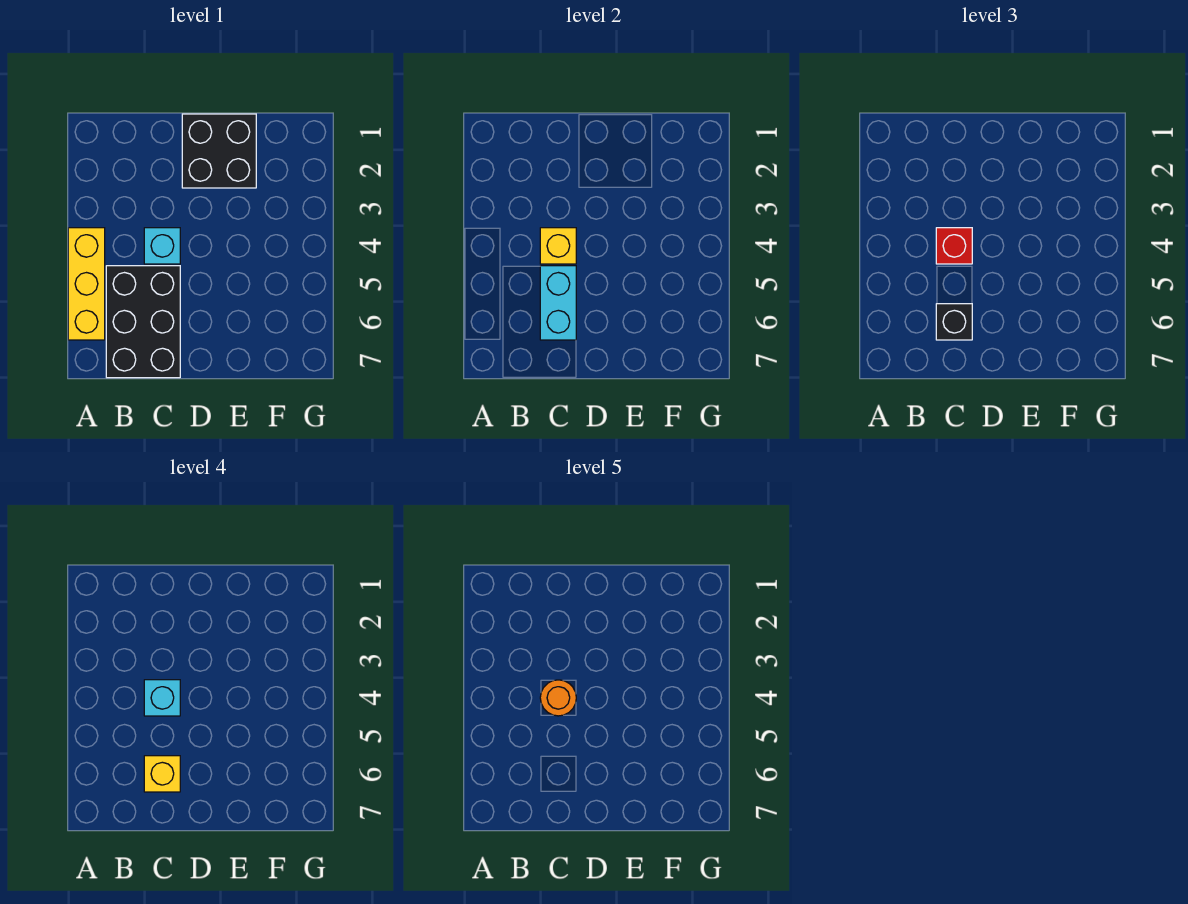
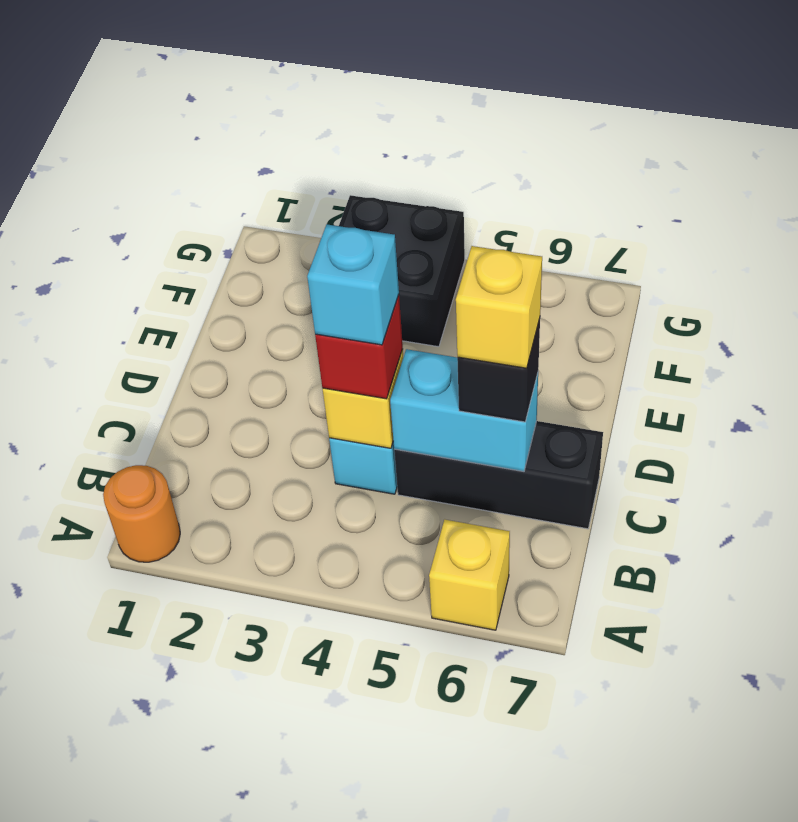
yellow brick A4:A6 level 1 -> yellow brick A6 level 1
black brick B5:C7 level 1 -> black brick C5:C7 level 1
orange round brick C4 level 5 -> orange round brick A1 level 1
black brick D1:E2 level 1 -> black brick F3:G4 level 1

